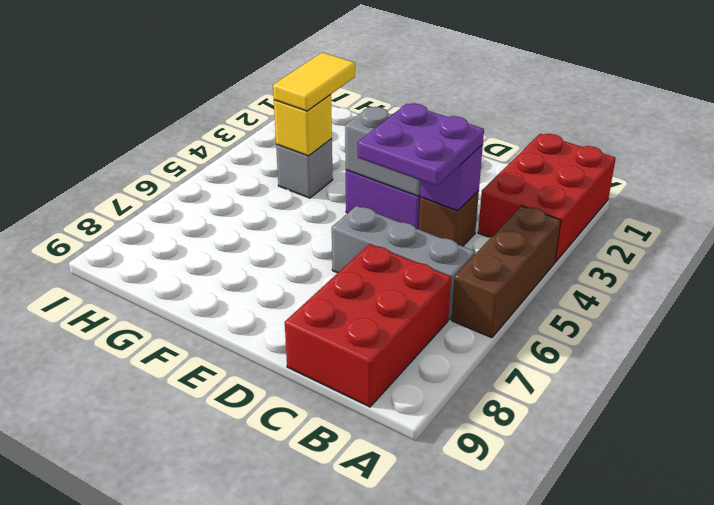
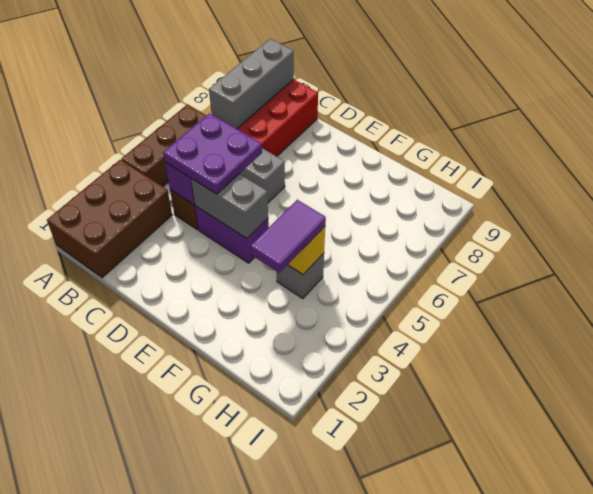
red brick A1:B3 level 1 -> brown brick A1:B3 level 1
none -> grey brick B7:B9 level 2
yellow tile G3:G4 level 3 -> purple tile G3:G4 level 3

